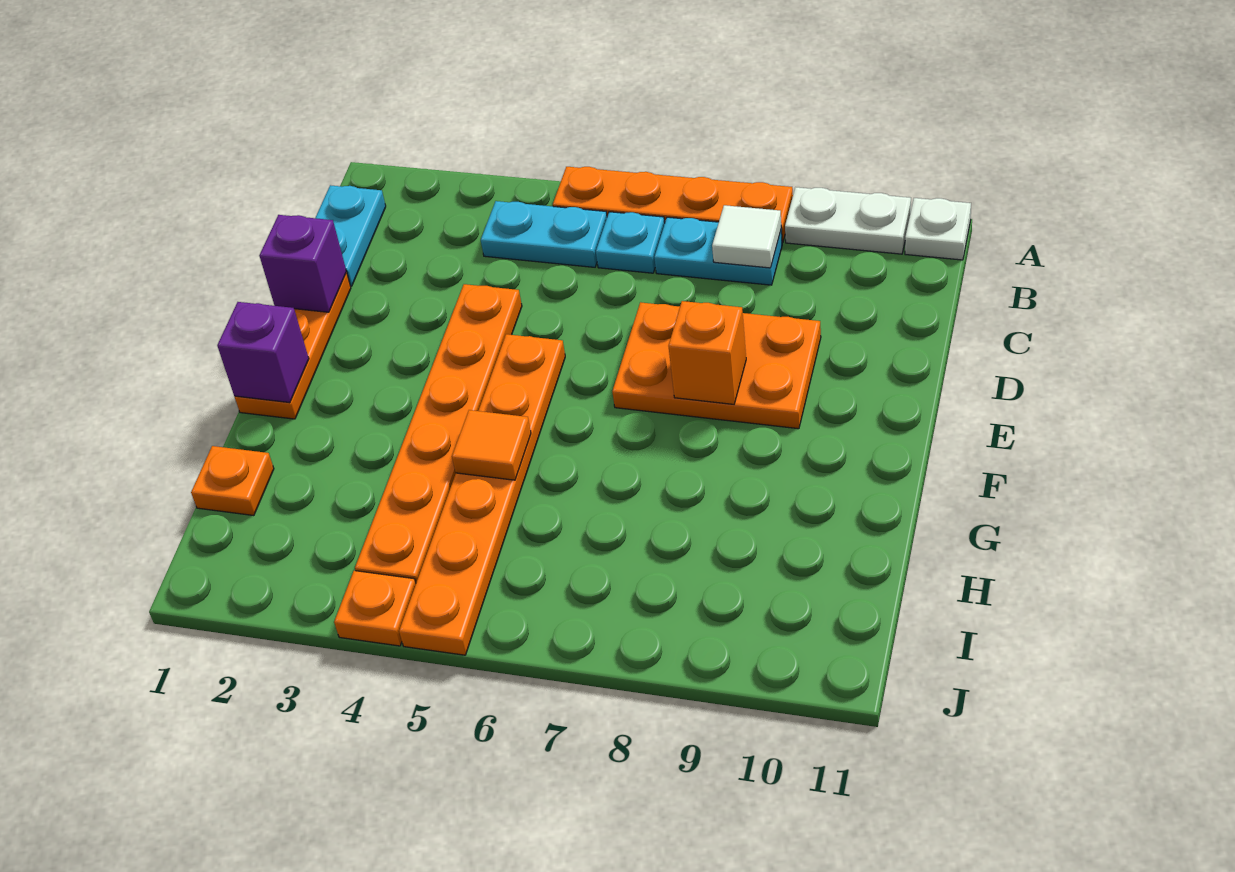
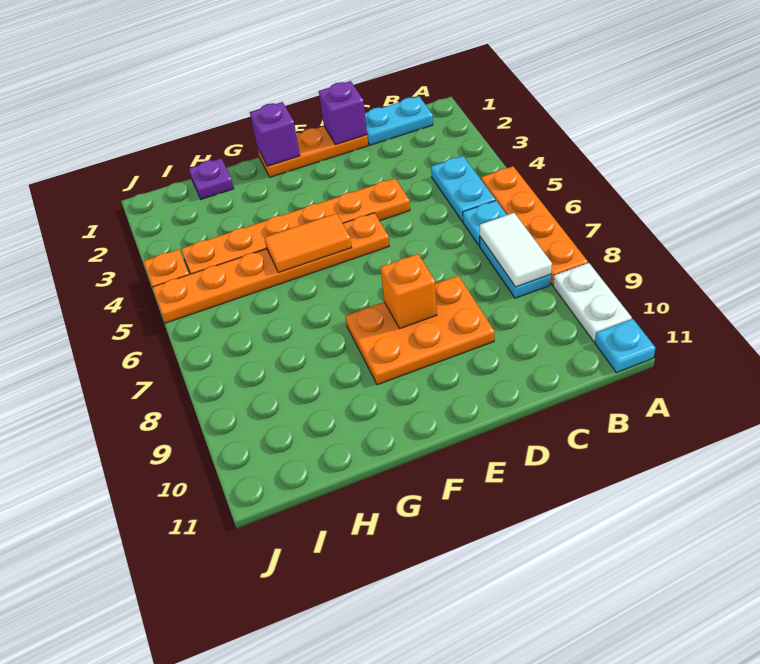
white plate A11 level 1 -> cyan plate A11 level 1
white tile B8 level 2 -> white tile B7:B8 level 2
orange plate D7:E9 level 1 -> orange plate D8:F9 level 1
orange tile G5 level 2 -> orange tile F5:G5 level 2
orange plate H1 level 1 -> purple plate H1 level 1

